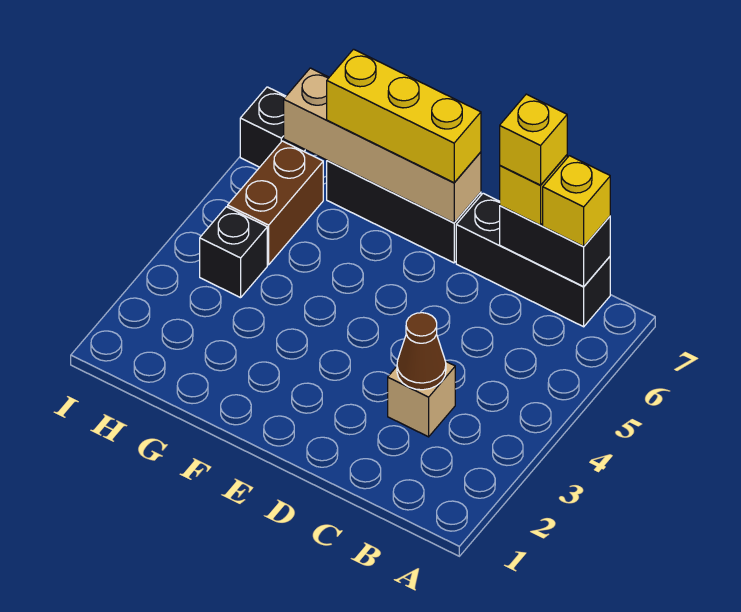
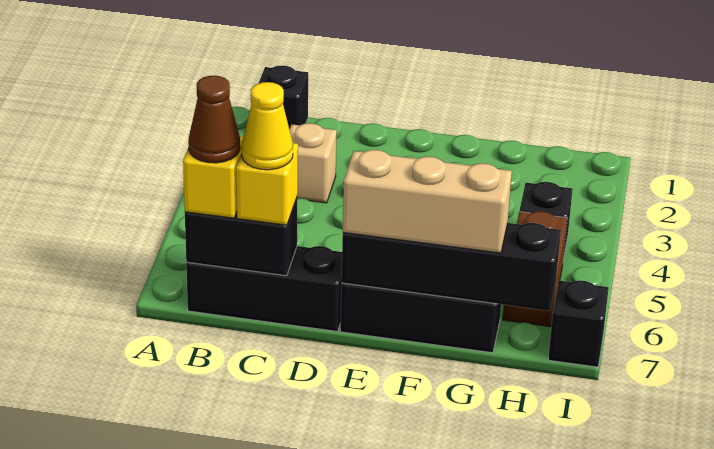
none -> black brick B1 level 1
brown cone C3 level 2 -> brown cone B7 level 4
yellow brick C7 level 4 -> yellow cone C7 level 4
tan brick E7:H7 level 2 -> black brick E7:H7 level 2
yellow brick E7:G7 level 3 -> tan brick E7:G7 level 3

